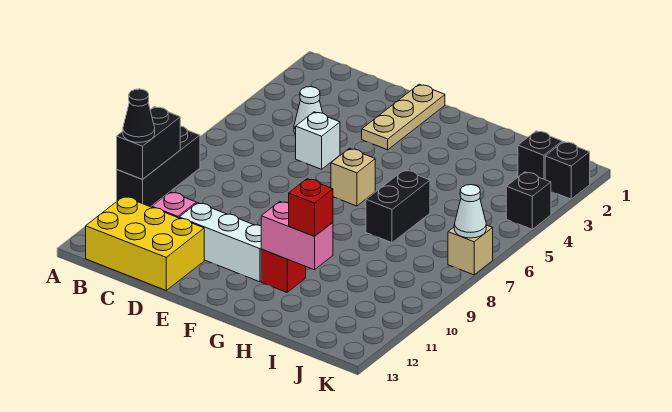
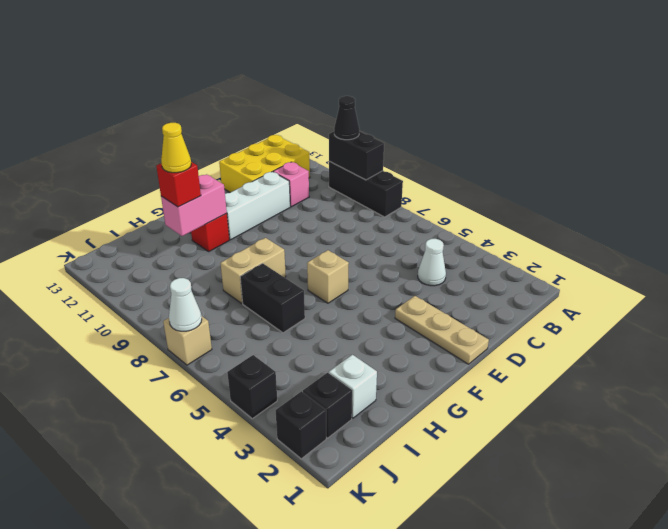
white brick D5 level 1 -> white brick I2 level 1
none -> tan brick G8:H8 level 1
none -> yellow cone H11 level 4

